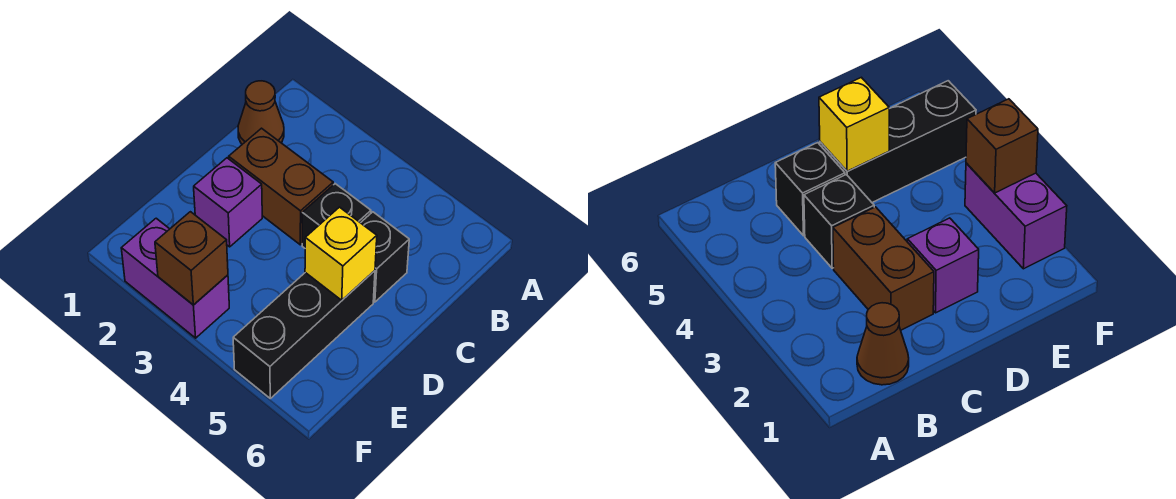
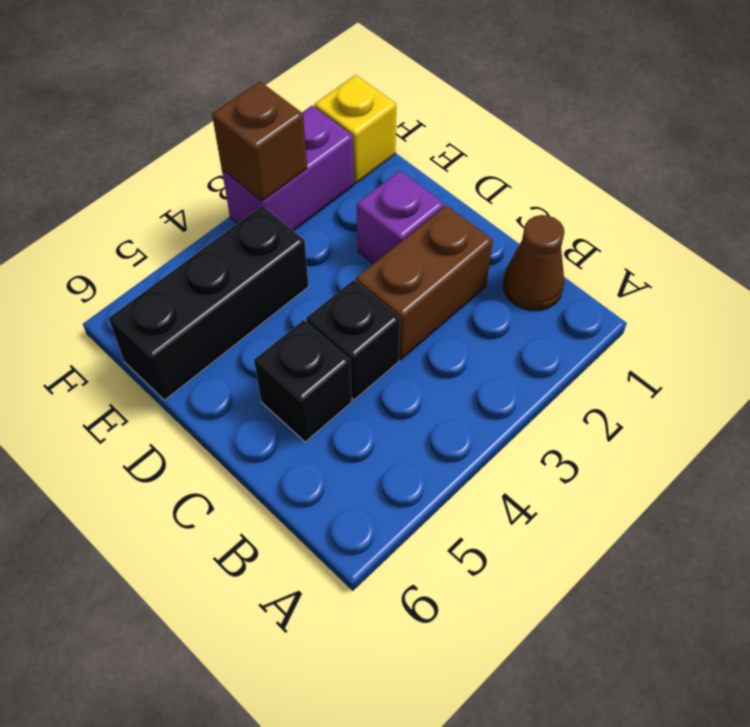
black brick D5:F5 level 1 -> black brick E4:E6 level 1
yellow brick D5 level 2 -> yellow brick F1 level 1

